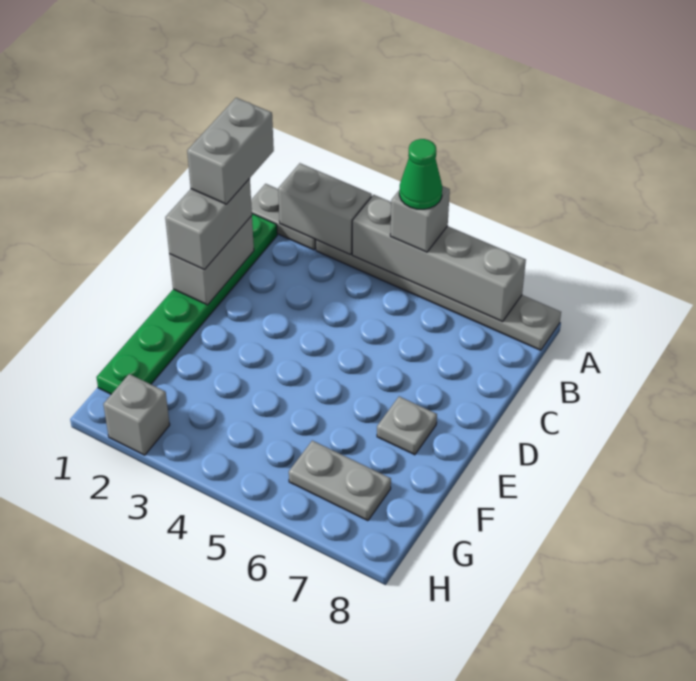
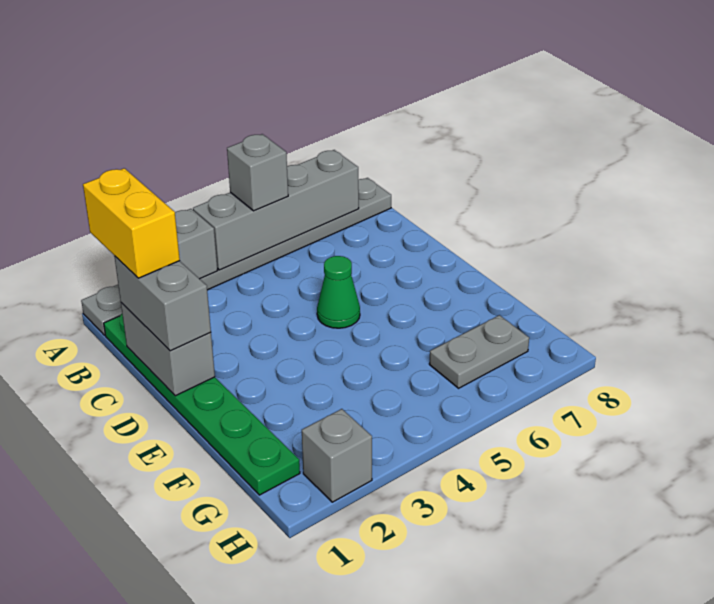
green cone A5 level 4 -> green cone D5 level 1
grey brick B1:C1 level 4 -> yellow brick B1:C1 level 4
grey plate E7 level 1 -> none

